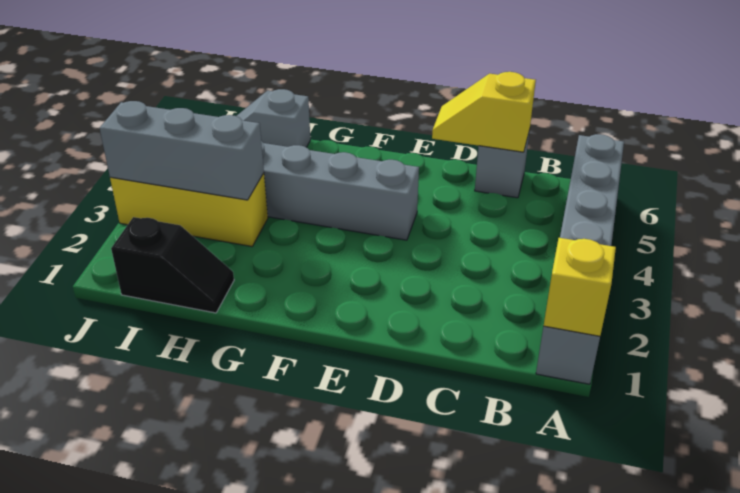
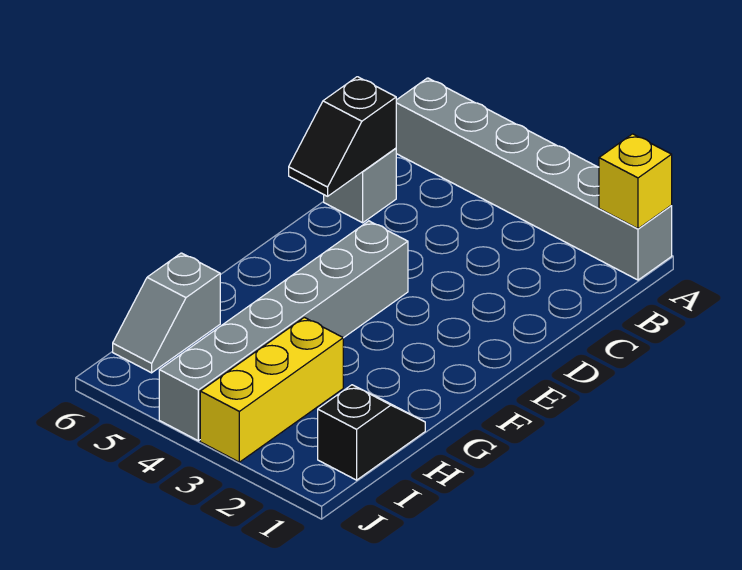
yellow slope C6:D6 level 2 top C -> black slope C6:D6 level 2 top C
grey brick H3:J3 level 2 -> none

